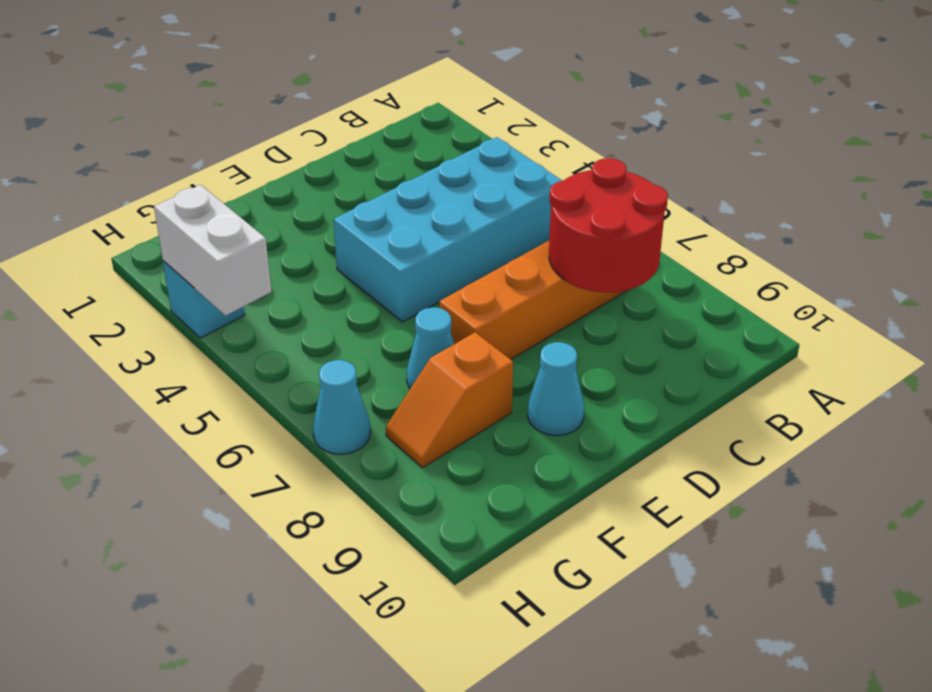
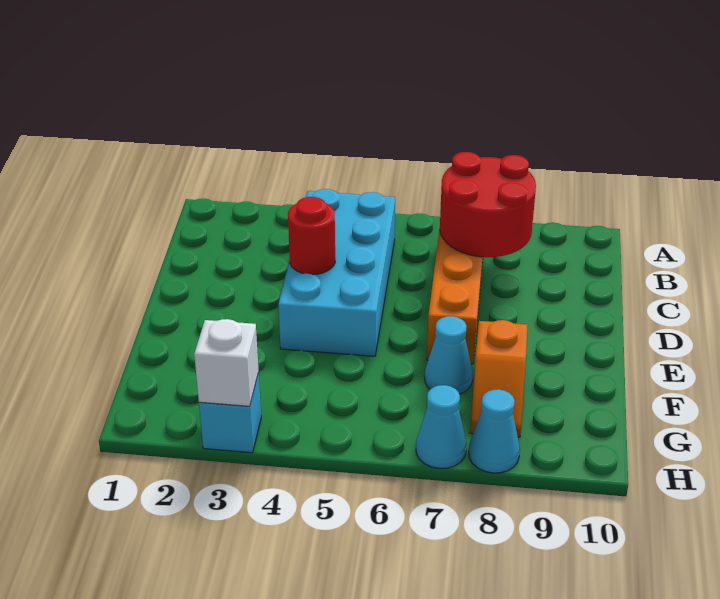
none -> red round brick D4 level 2
cyan cone E9 level 1 -> cyan cone H8 level 1
white brick H3:H4 level 2 -> white brick H3 level 2

